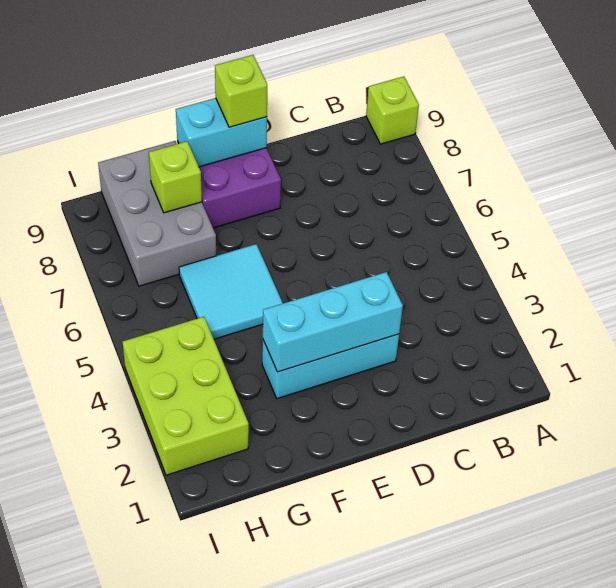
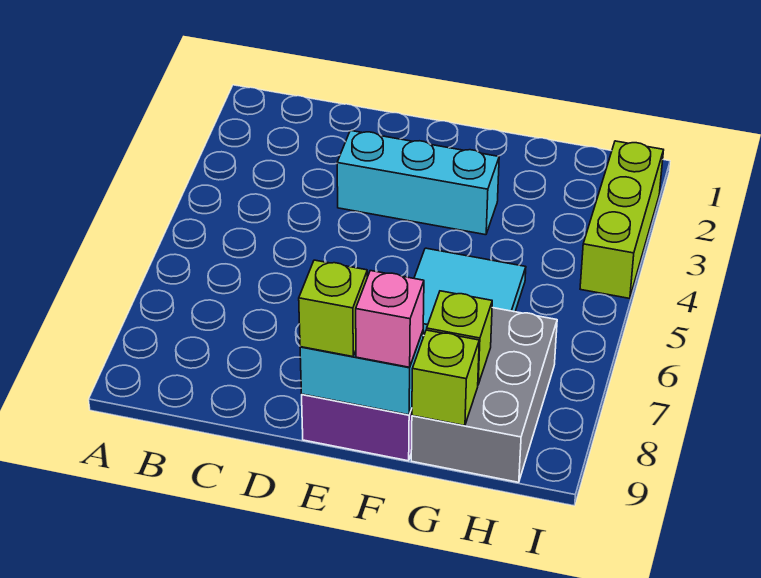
lime brick A9 level 1 -> lime brick G9 level 2
cyan brick D3:F3 level 2 -> none
none -> pink brick F9 level 3
lime brick H2:I4 level 1 -> lime brick I2:I4 level 1

